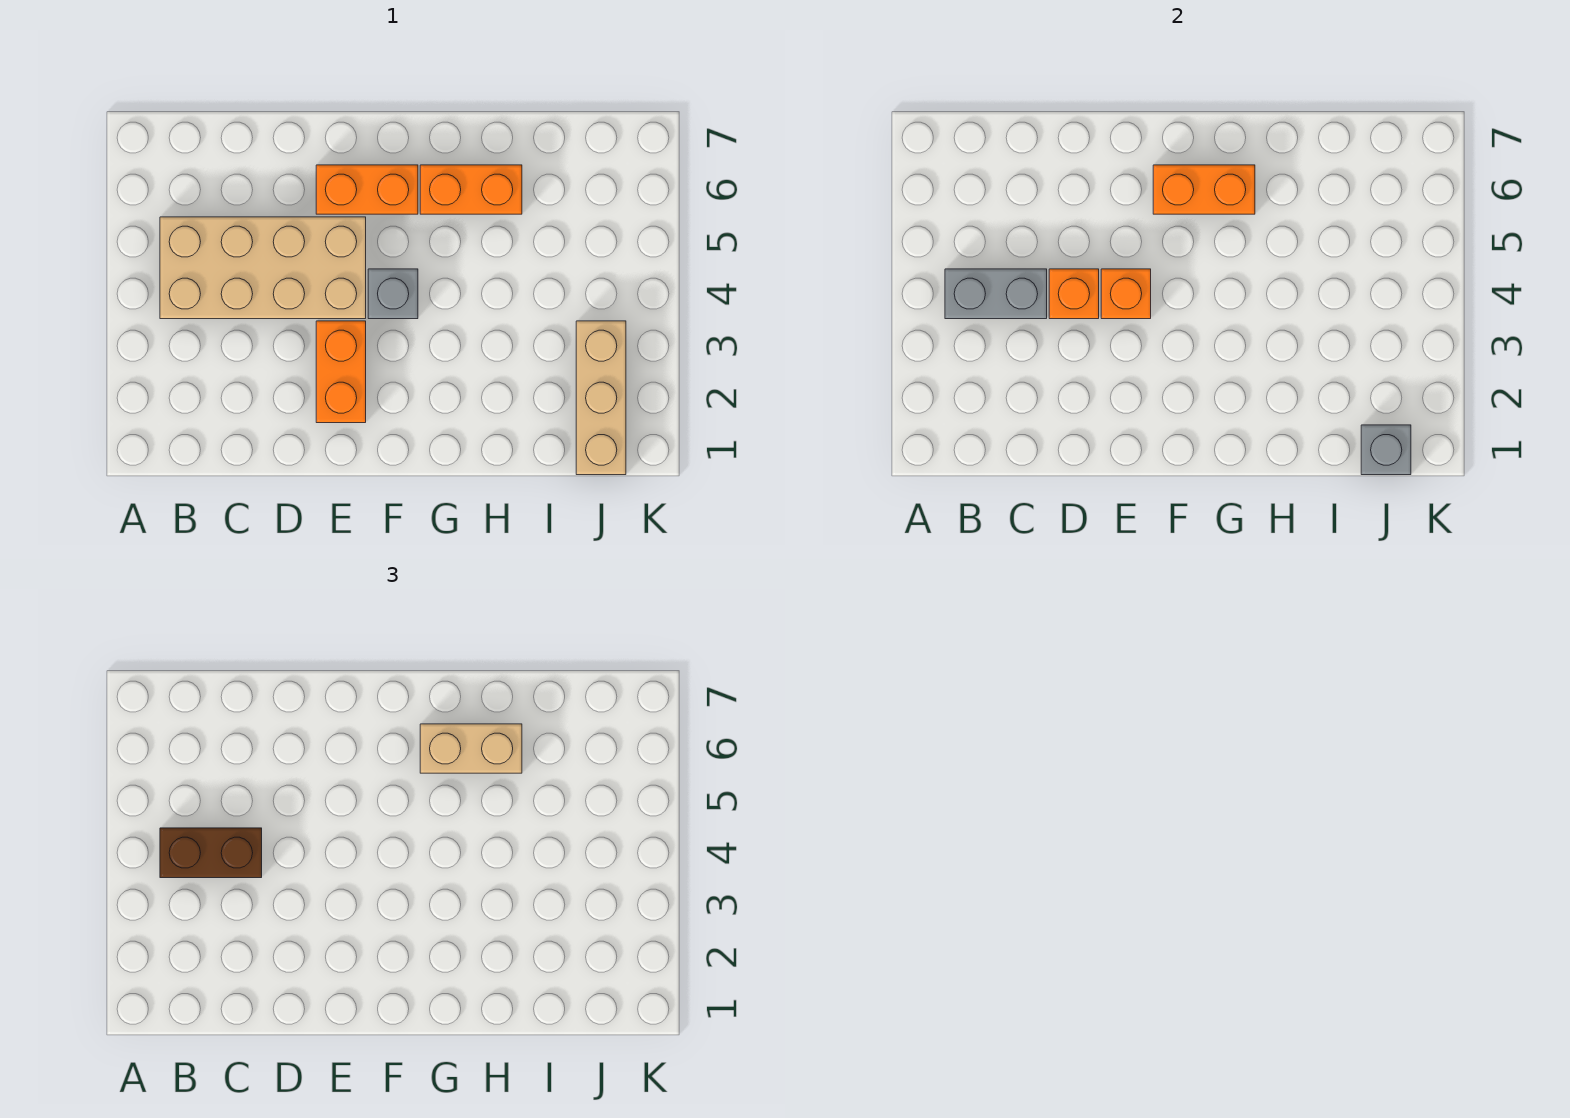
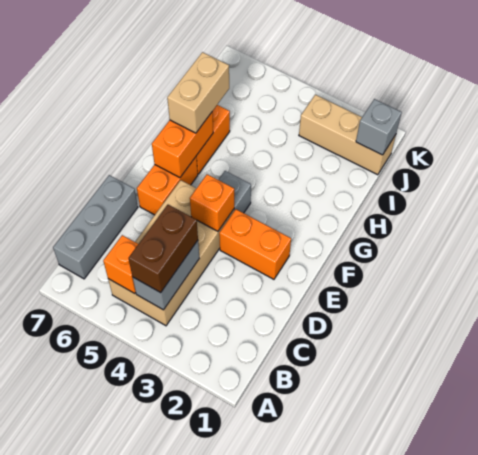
none -> grey brick B7:D7 level 1
orange brick D4 level 2 -> orange brick B5 level 2

